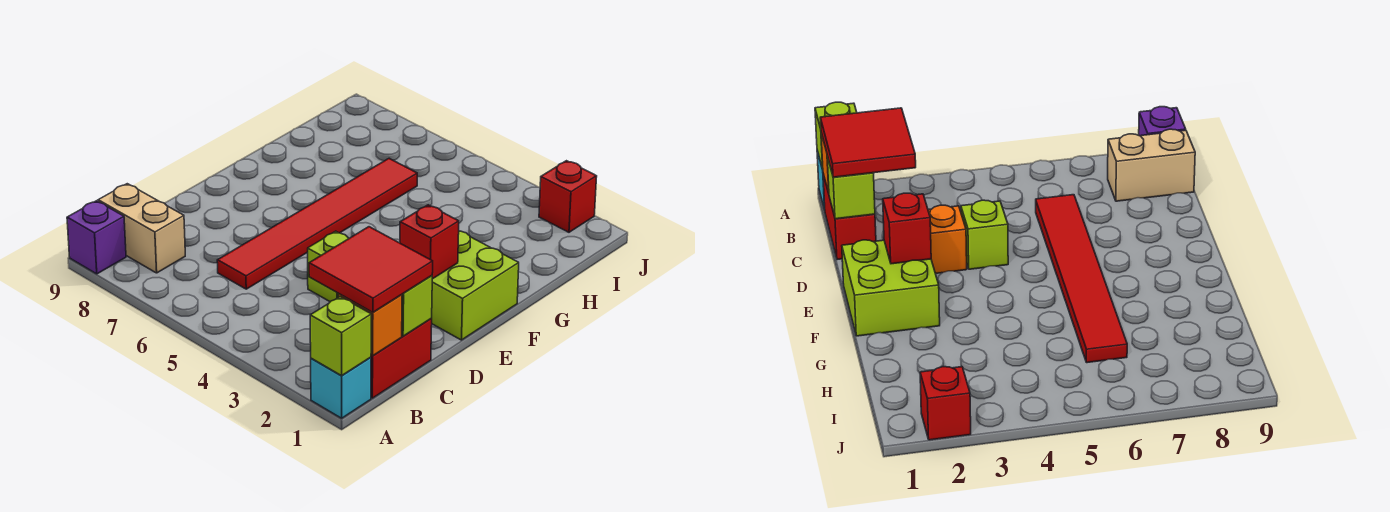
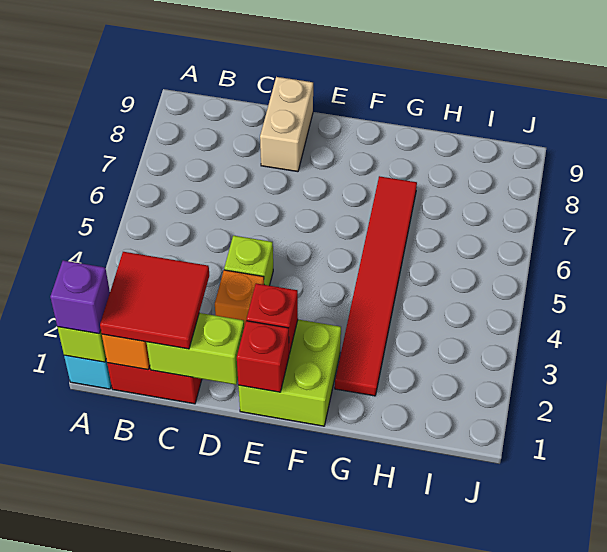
purple brick A9 level 1 -> purple brick A1 level 3
tan brick B8:B9 level 1 -> tan brick D8:D9 level 1
lime brick C1 level 2 -> lime brick C1:D1 level 2
red tile C6:H6 level 1 -> red tile G2:G7 level 1
red brick J2 level 1 -> red brick E1 level 2

